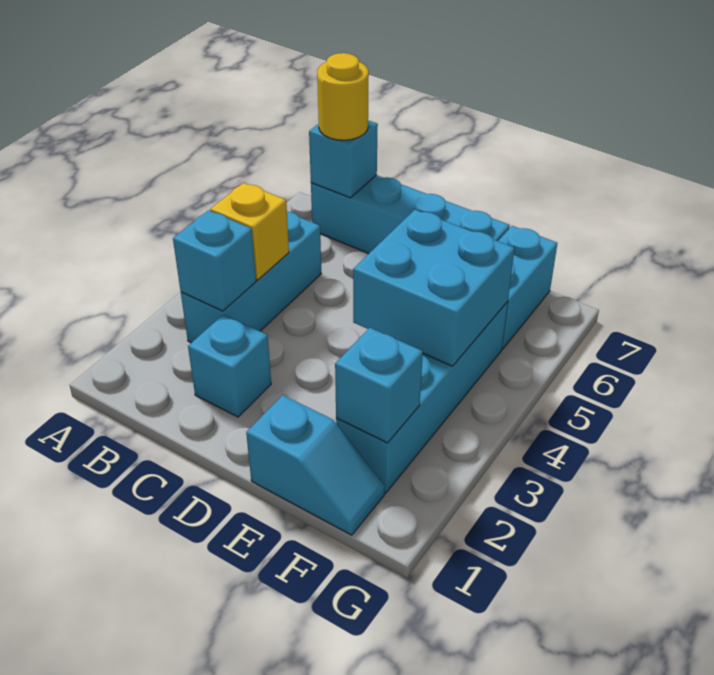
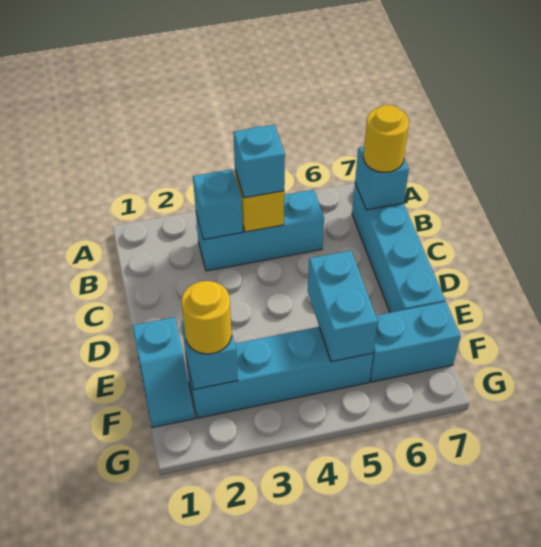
cyan brick C2 level 1 -> cyan brick B4 level 3
cyan brick E4:F5 level 2 -> cyan brick E5:F5 level 2
none -> yellow round brick F2 level 3

